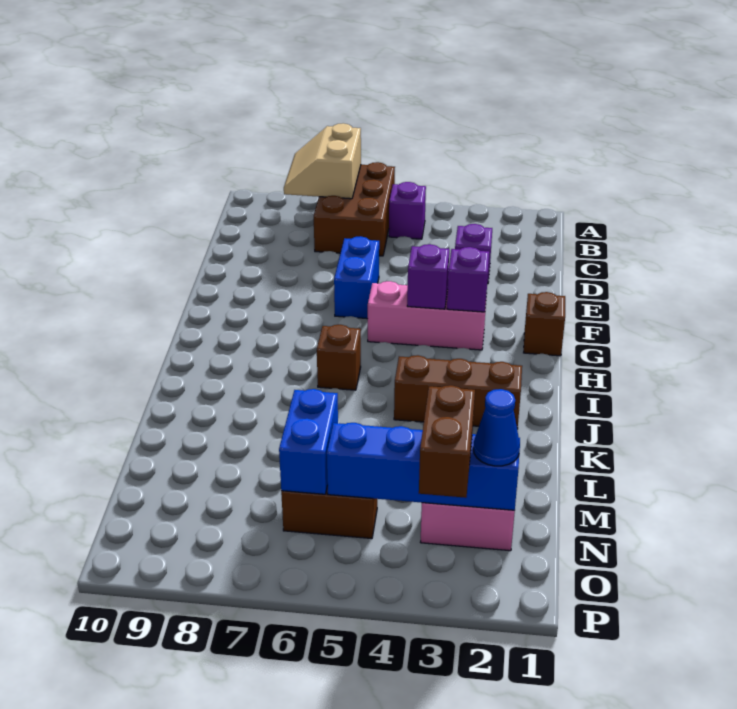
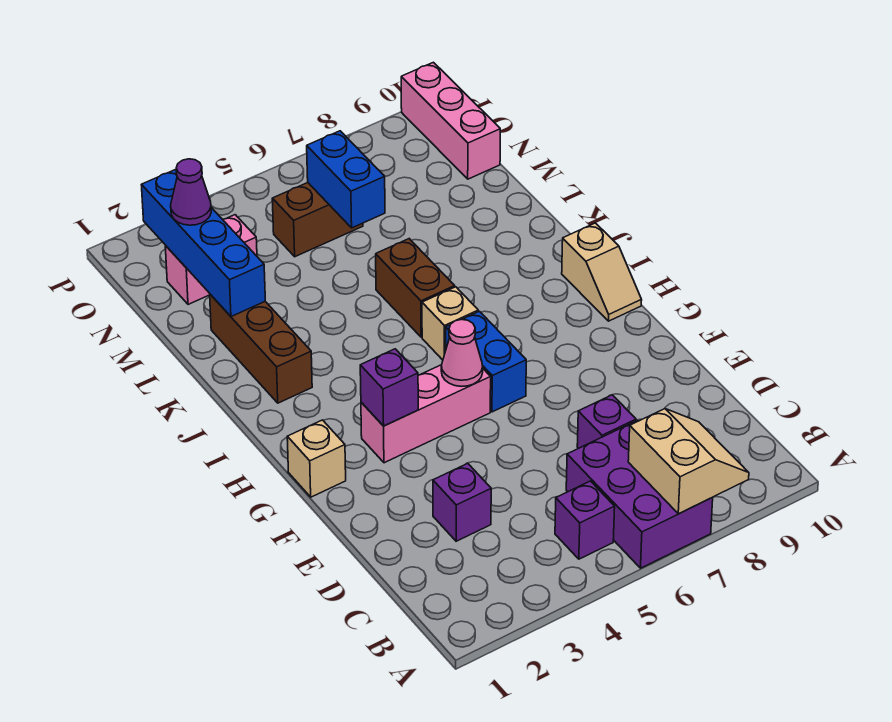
brown brick A6:C7 level 1 -> purple brick A6:C7 level 1
blue brick E6:F6 level 1 -> blue brick G6:H6 level 1
brown brick G1 level 1 -> tan brick G1 level 1
purple brick G4 level 2 -> purple brick D7 level 1
none -> pink cone G5 level 2
none -> tan slope H10:I10 level 1 top I
brown brick I6 level 1 -> tan brick I6 level 1
brown brick J2:J4 level 1 -> brown brick J2:L2 level 1
blue brick N2:N5 level 2 -> blue brick L2:O2 level 2
blue cone N2 level 3 -> purple cone N2 level 3
brown brick N3:O3 level 3 -> brown brick J6:K6 level 1
none -> pink brick N10:P10 level 1

